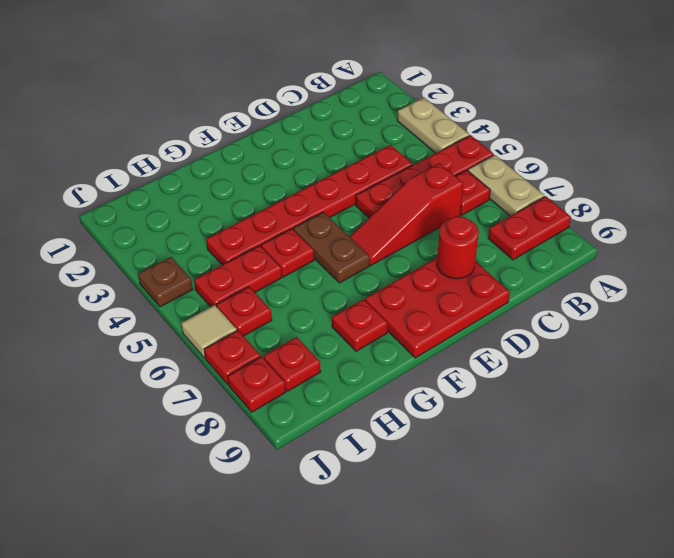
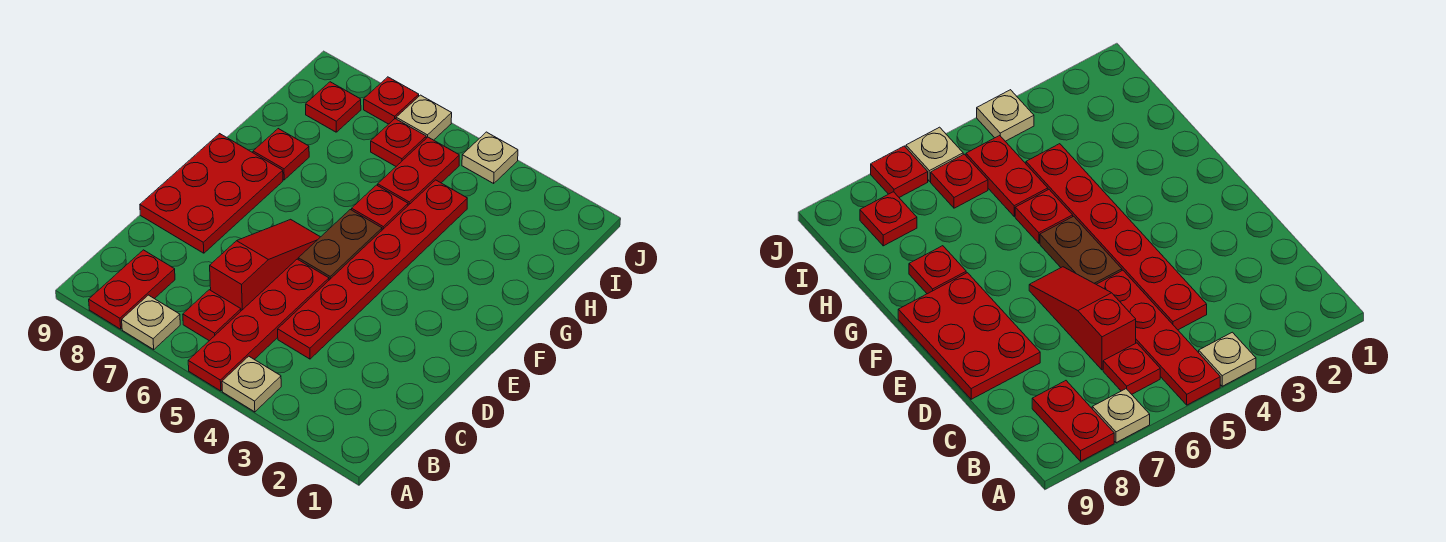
tan plate A3:A4 level 1 -> tan plate A4 level 1
tan plate A6:A7 level 1 -> tan plate A7 level 1
red round brick D8 level 2 -> none
brown plate F5:F6 level 1 -> brown plate E5:F5 level 1
brown plate J4 level 1 -> tan plate J4 level 1
tan tile J6 level 1 -> tan plate J6 level 1
red plate J8 level 1 -> none

